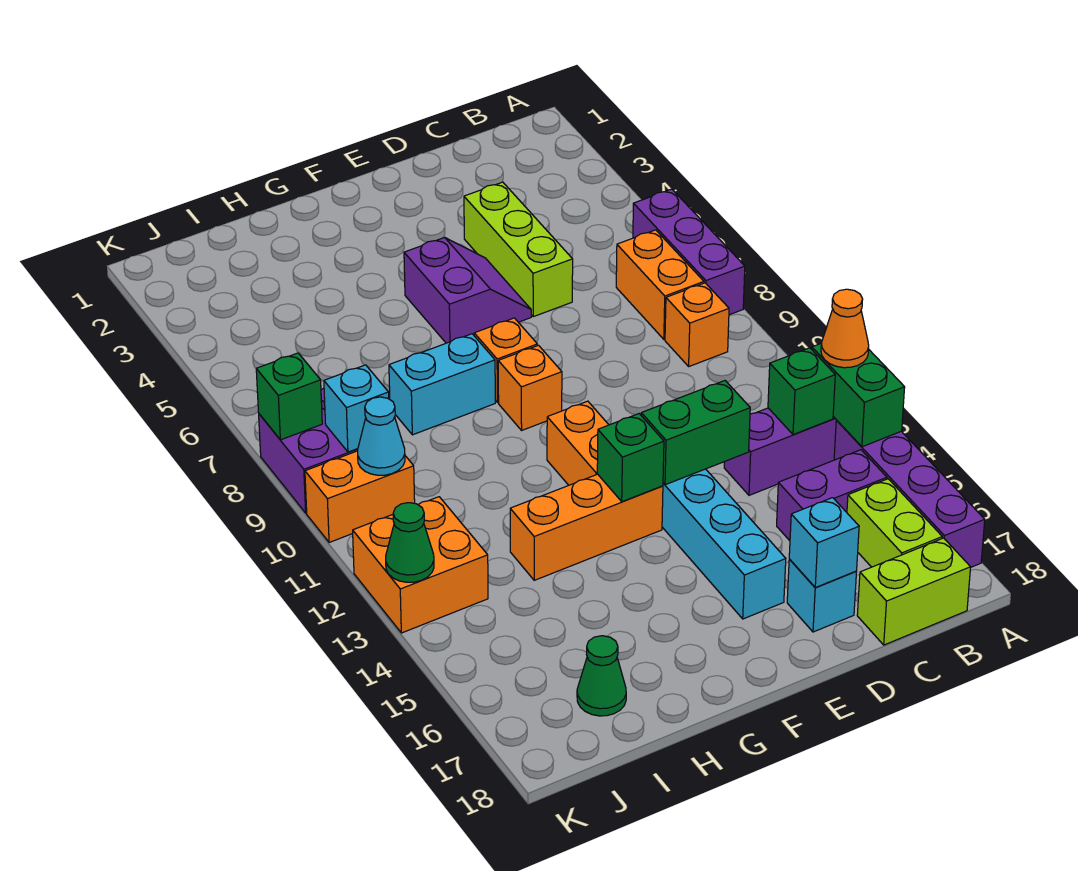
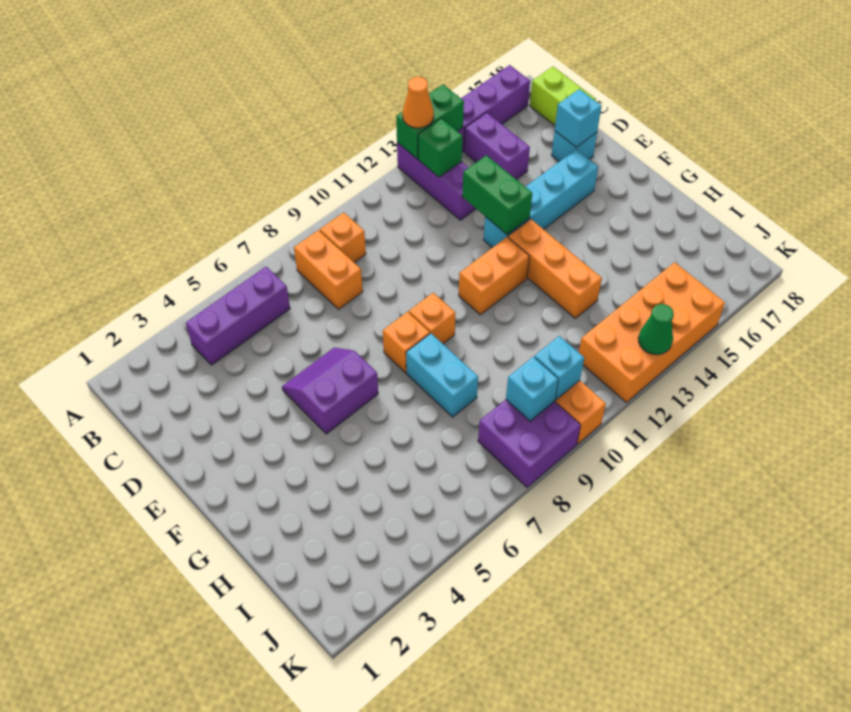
purple brick A6:A8 level 1 -> purple brick B4:B6 level 1
orange brick B7:B8 level 1 -> orange brick B8:C8 level 1
lime brick B16:B17 level 1 -> none
lime brick D4:D6 level 1 -> none
green brick F13 level 2 -> none
green cone I17 level 1 -> none
cyan cone J10 level 2 -> cyan brick J10 level 2
orange brick J12:K13 level 1 -> orange brick J12:K15 level 1
green brick K8 level 2 -> none

